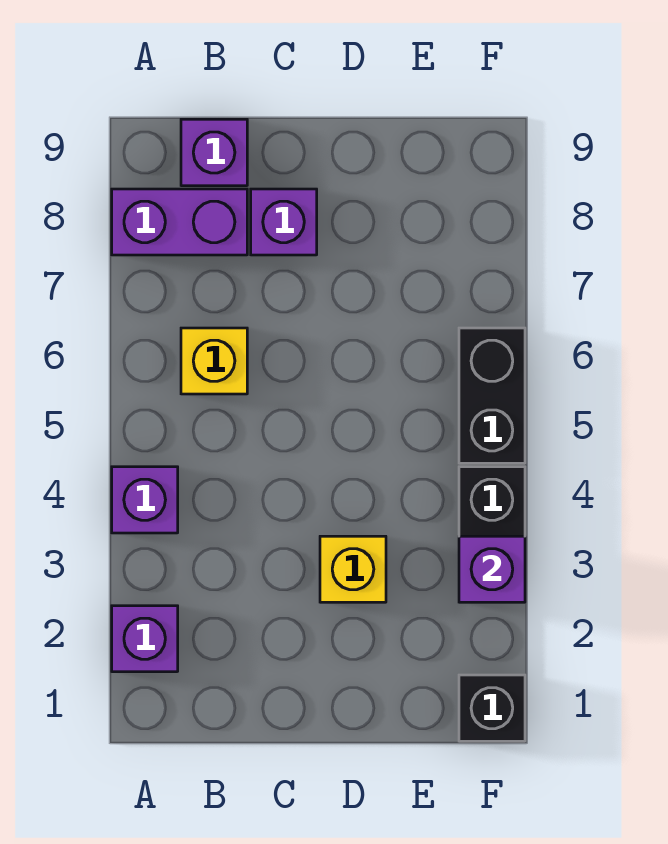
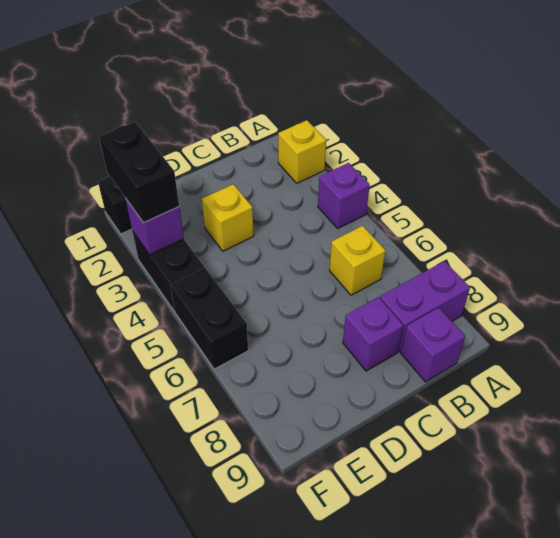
purple brick A2 level 1 -> yellow brick A2 level 1
none -> black brick F2:F3 level 3

